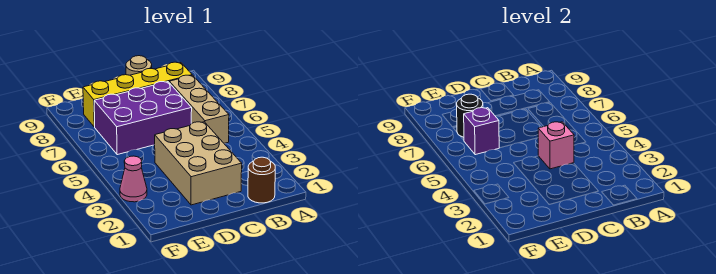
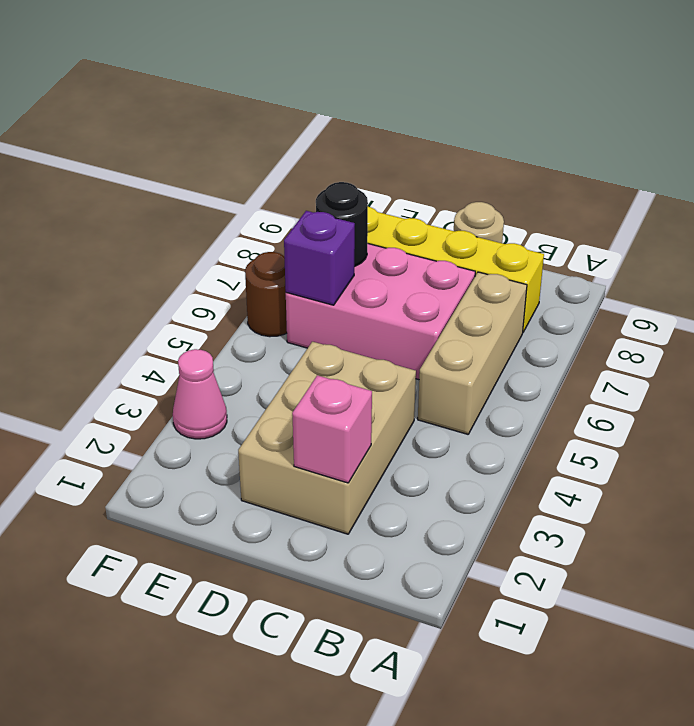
brown round brick B1 level 1 -> brown round brick F6 level 1
pink brick C4 level 2 -> pink brick C2 level 2
purple brick C6:E7 level 1 -> pink brick C6:E7 level 1

